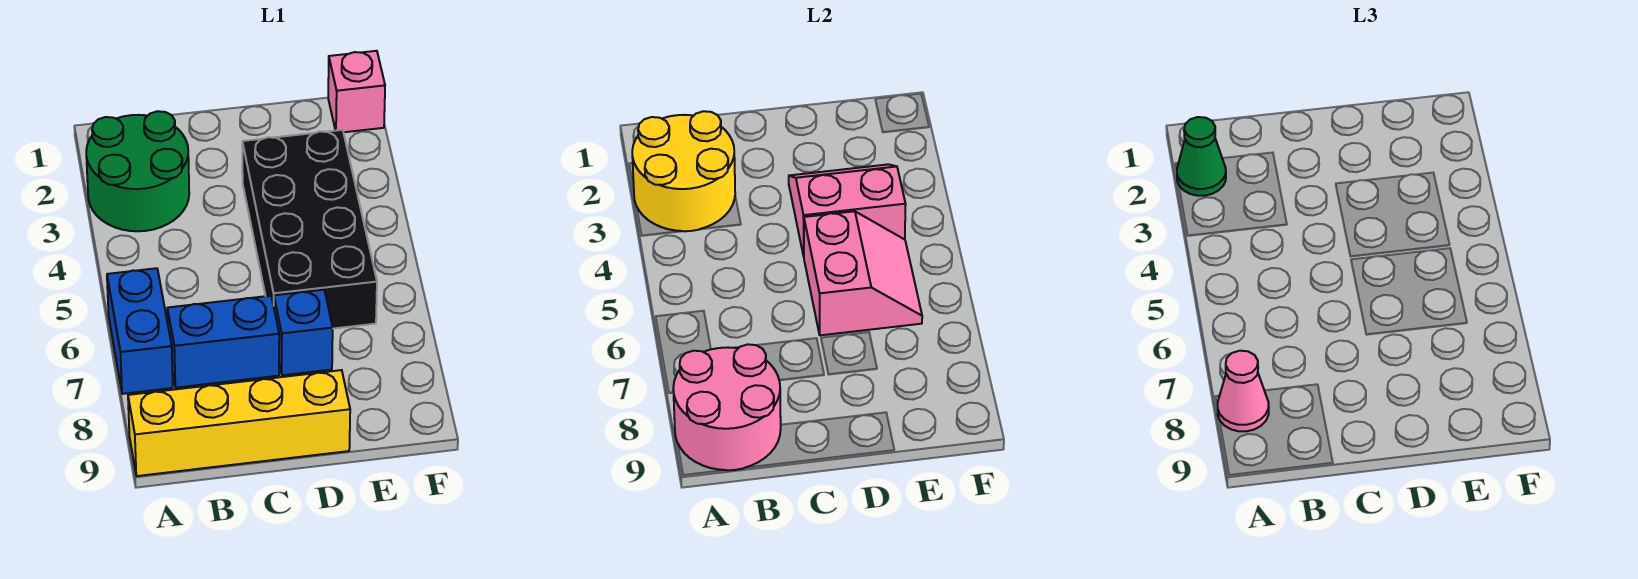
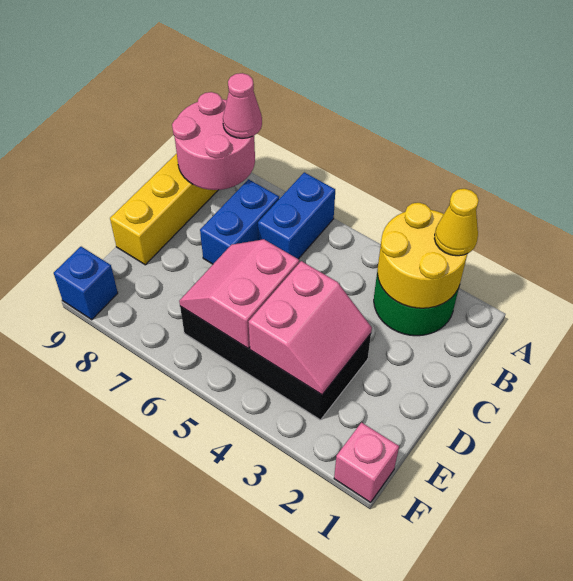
green cone A2 level 3 -> yellow cone A2 level 3
blue brick A6:A7 level 1 -> blue brick A6:B6 level 1
pink slope D5:E6 level 2 top D -> pink slope D5:E6 level 2 top 5
blue brick D7 level 1 -> blue brick F9 level 1

